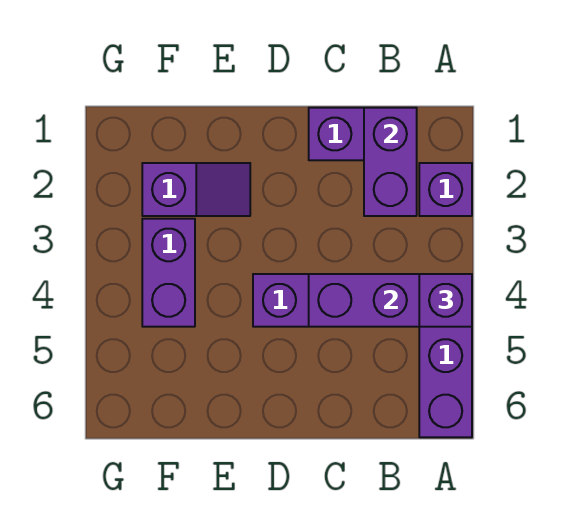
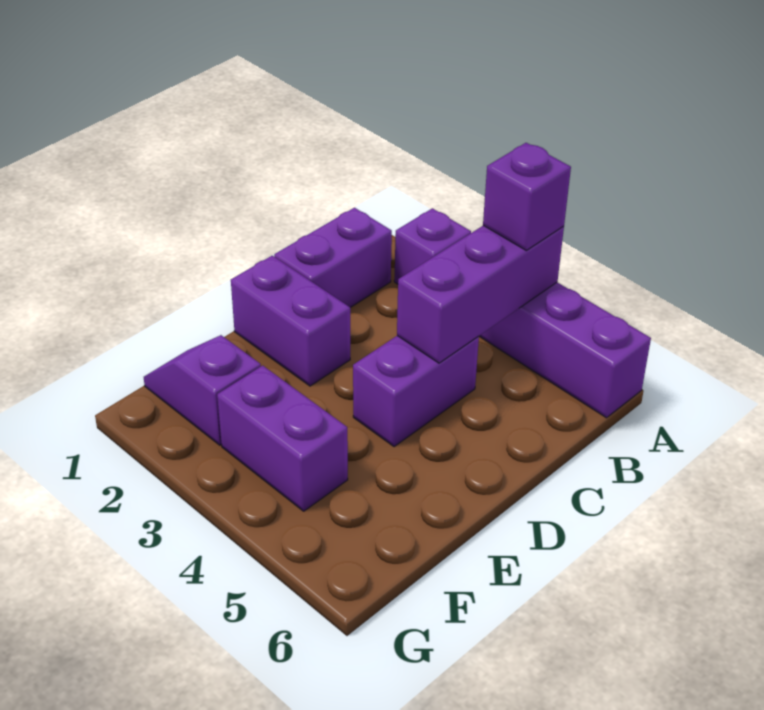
purple brick B1:B2 level 2 -> purple brick D1:D2 level 1
purple slope E2:F2 level 1 top F -> purple slope F1:F2 level 1 top 2

